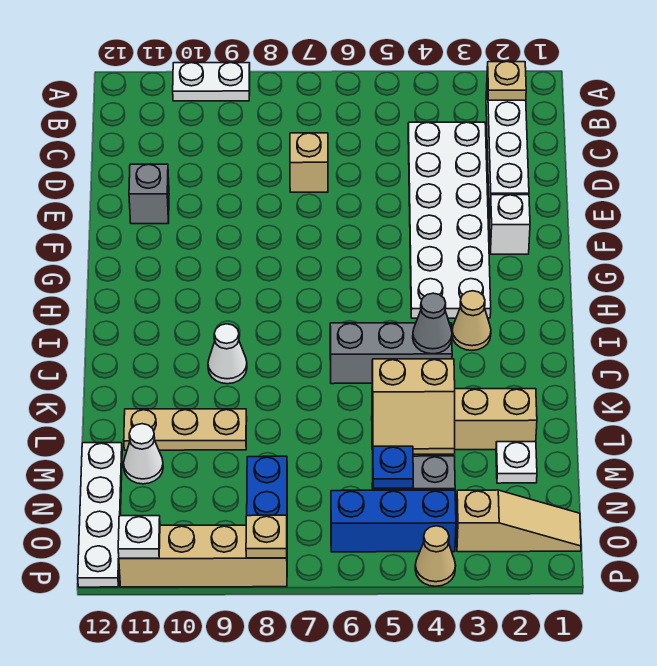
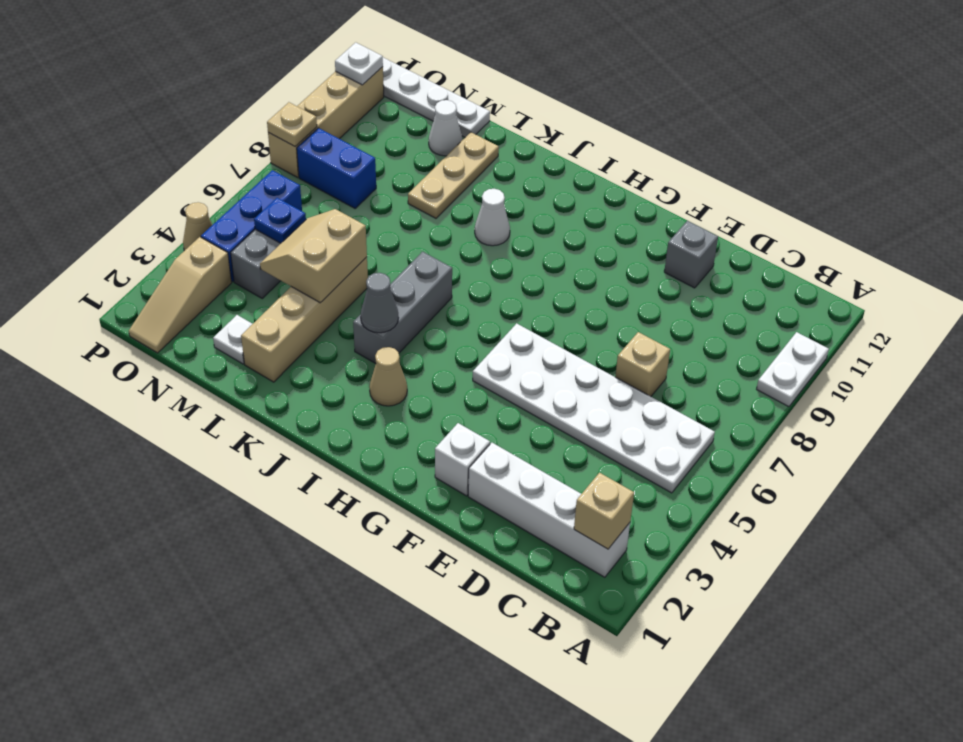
tan plate B2 level 2 -> tan brick B2 level 2
white plate C3:H4 level 1 -> white plate B5:G6 level 1

